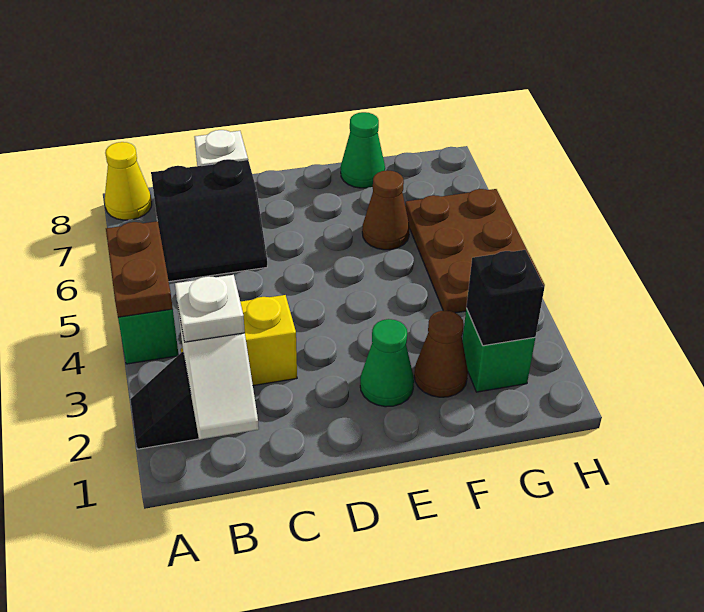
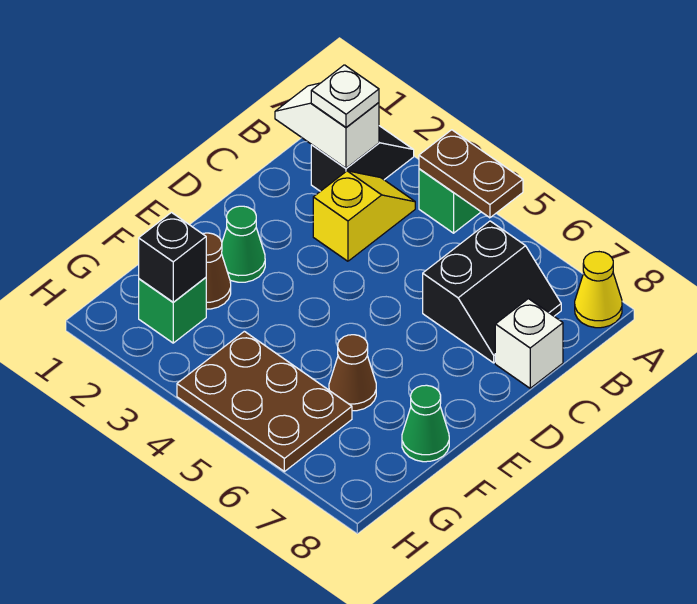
black slope B6:C7 level 1 top 7 -> black slope B6:C7 level 1 top 6

